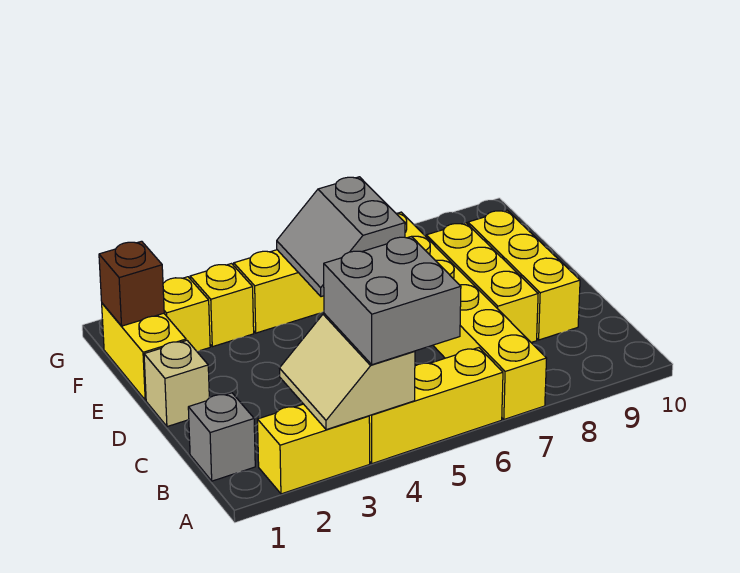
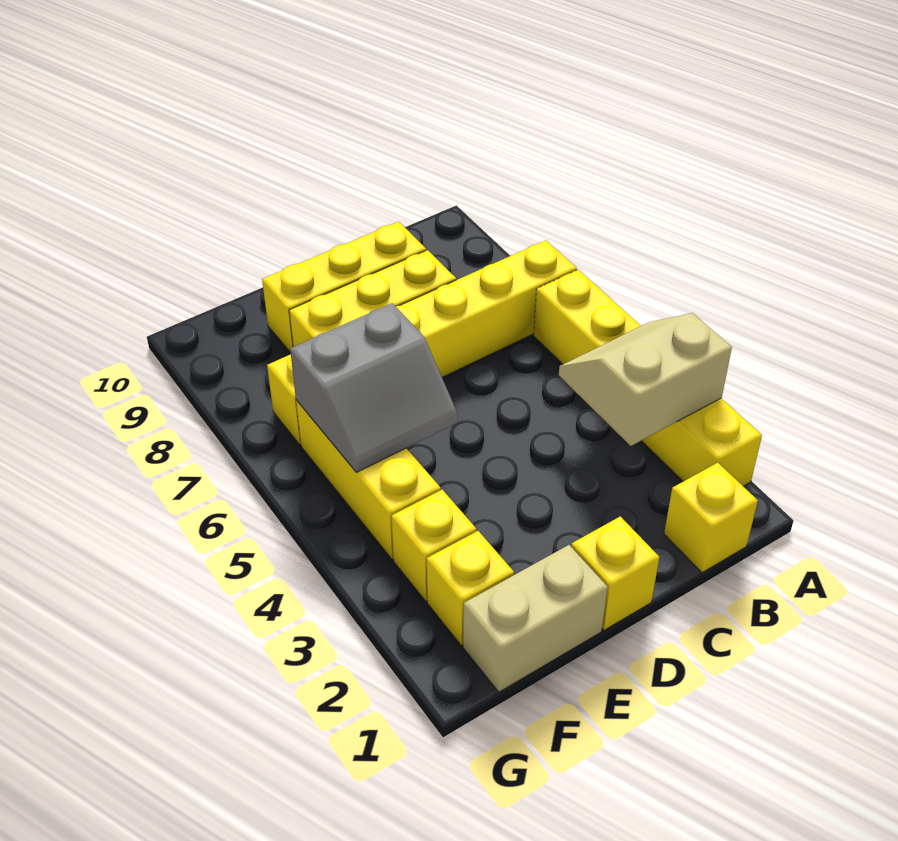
tan slope A3:B4 level 2 top 4 -> tan slope A3:B4 level 2 top 3
grey brick A4:B5 level 3 -> none
grey brick B1 level 1 -> yellow brick B1 level 1
tan brick D1 level 1 -> yellow brick D1 level 1
yellow brick E1:F1 level 1 -> tan brick E1:F1 level 1
brown brick F1 level 2 -> none

